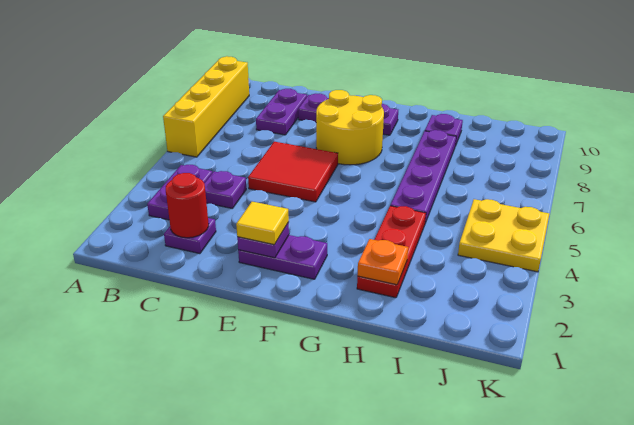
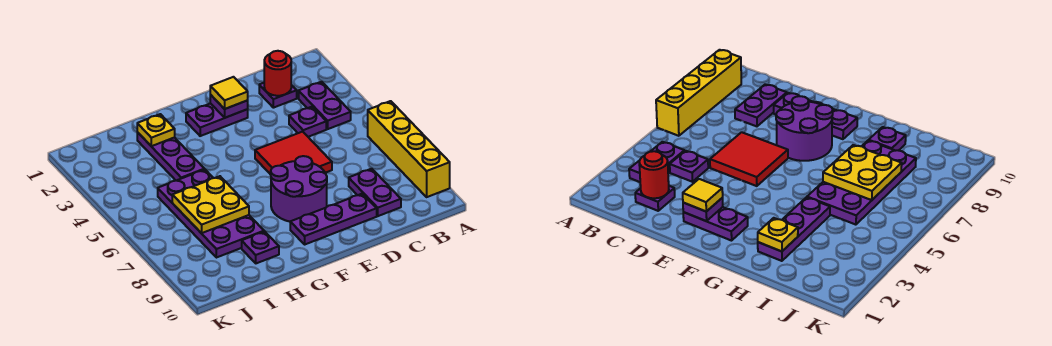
yellow round brick E7:F8 level 1 -> purple round brick E7:F8 level 1
red plate H2:H4 level 1 -> purple plate H2:H4 level 1
orange plate H2 level 2 -> yellow plate H2 level 2
purple plate H5:H8 level 1 -> purple plate H5:I8 level 1
yellow plate J4:K5 level 1 -> yellow plate H6:I7 level 2

